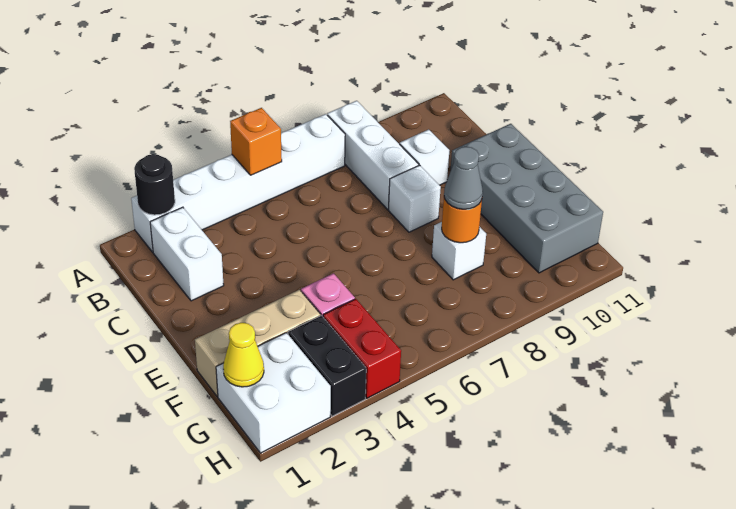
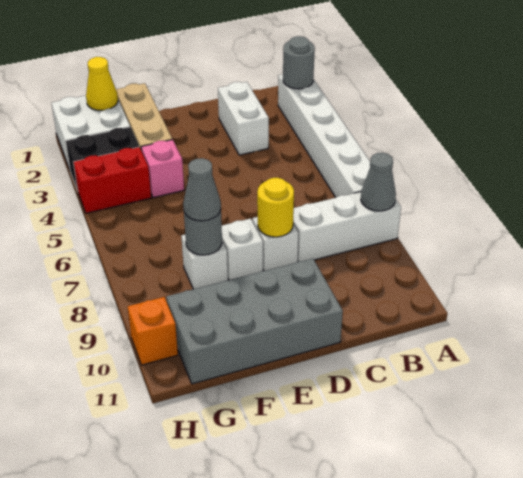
black round brick A2 level 2 -> grey round brick A2 level 2
orange brick A5 level 2 -> orange brick H10 level 1
none -> grey cone A8 level 2
white brick B2:C2 level 1 -> white brick C2:C3 level 1
white brick C9 level 1 -> white brick E8 level 1
none -> yellow round brick D8 level 2
orange round brick F8 level 2 -> grey round brick F8 level 2

